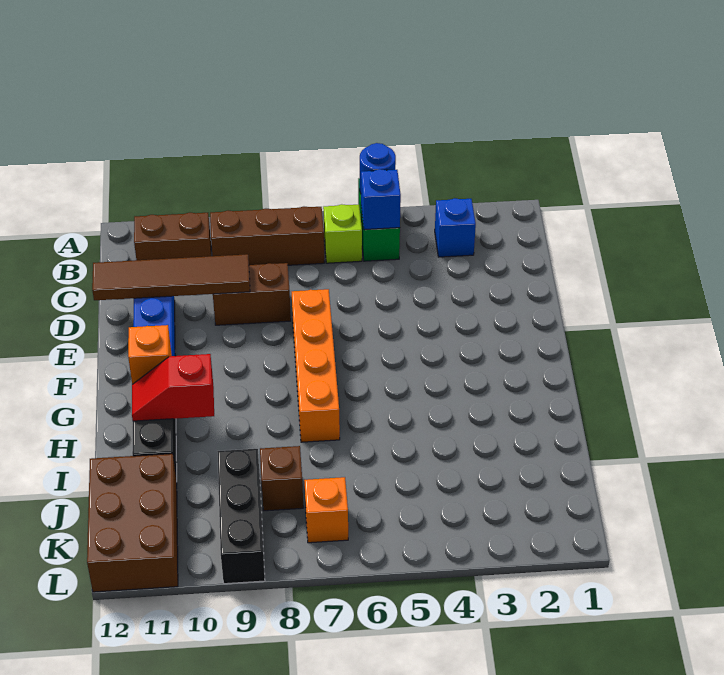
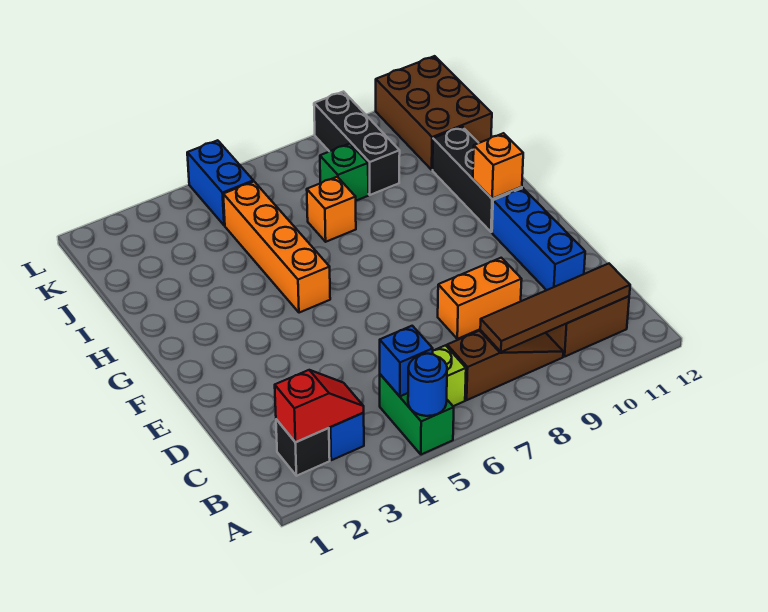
none -> black brick B2 level 1
brown brick B7:B9 level 1 -> brown slope B7:B9 level 1 top 7
brown brick D8:D9 level 1 -> orange brick D8:D9 level 1
brown tile D9:D12 level 2 -> brown tile B8:B11 level 2
orange brick E7:H7 level 1 -> orange brick G5:J5 level 1
red slope H10:H11 level 2 top 10 -> red slope B2:B3 level 2 top 2
brown brick J8 level 1 -> green brick J8 level 1
none -> blue brick K5:L5 level 1
orange brick K7 level 1 -> orange brick I7 level 1

